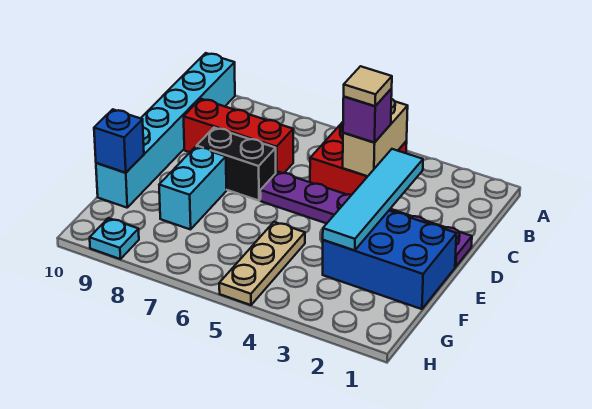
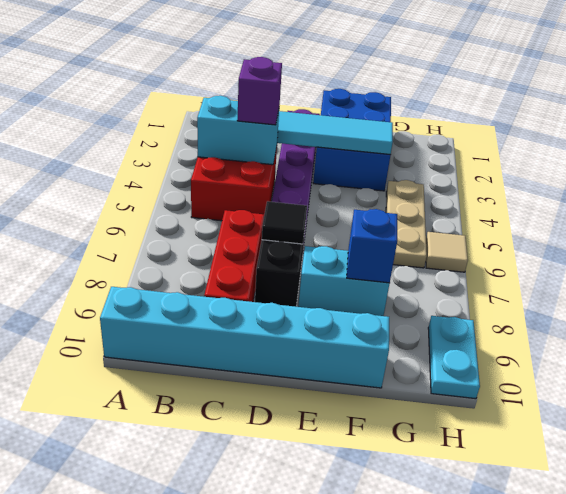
tan brick B4:C4 level 2 -> cyan brick B4:C4 level 2
tan tile C4 level 4 -> tan tile H6 level 1
none -> black tile D7 level 2
tan plate F5:H5 level 1 -> tan plate G4:G6 level 1
blue brick F10 level 2 -> blue brick F8 level 2
cyan plate H9 level 1 -> cyan plate H9:H10 level 1

